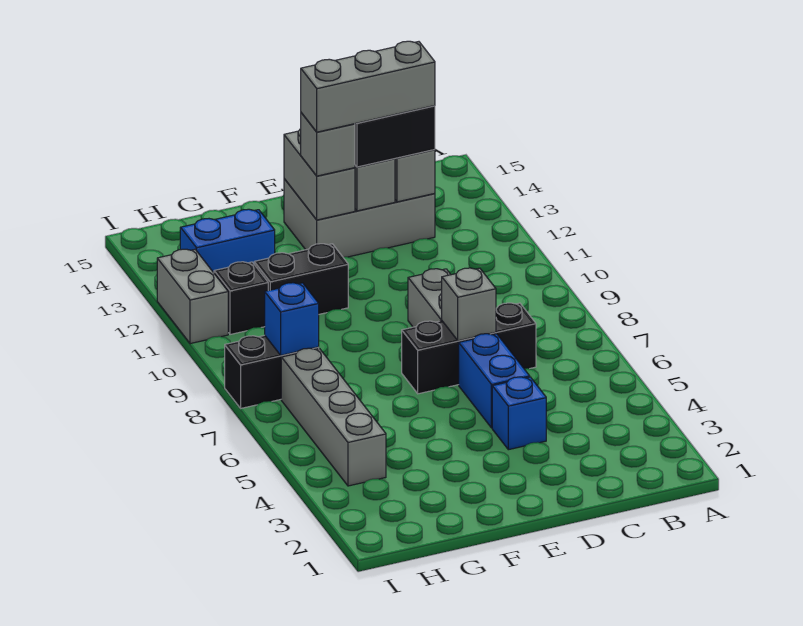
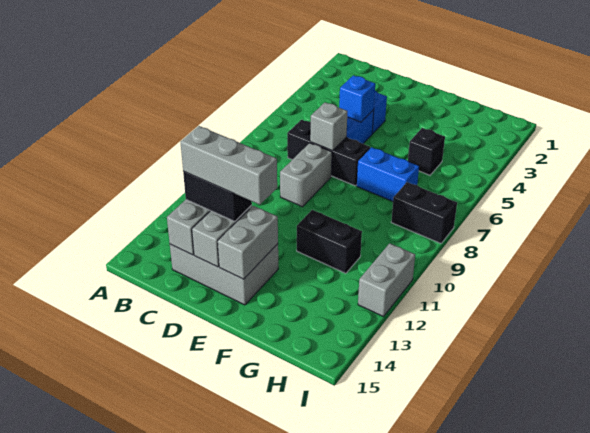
grey brick E13 level 3 -> none
blue brick G13:H13 level 1 -> blue brick F7:G7 level 1
grey brick H4:H7 level 1 -> none
blue brick H8 level 2 -> blue brick D5 level 2
black brick H11 level 1 -> black brick G5 level 1

